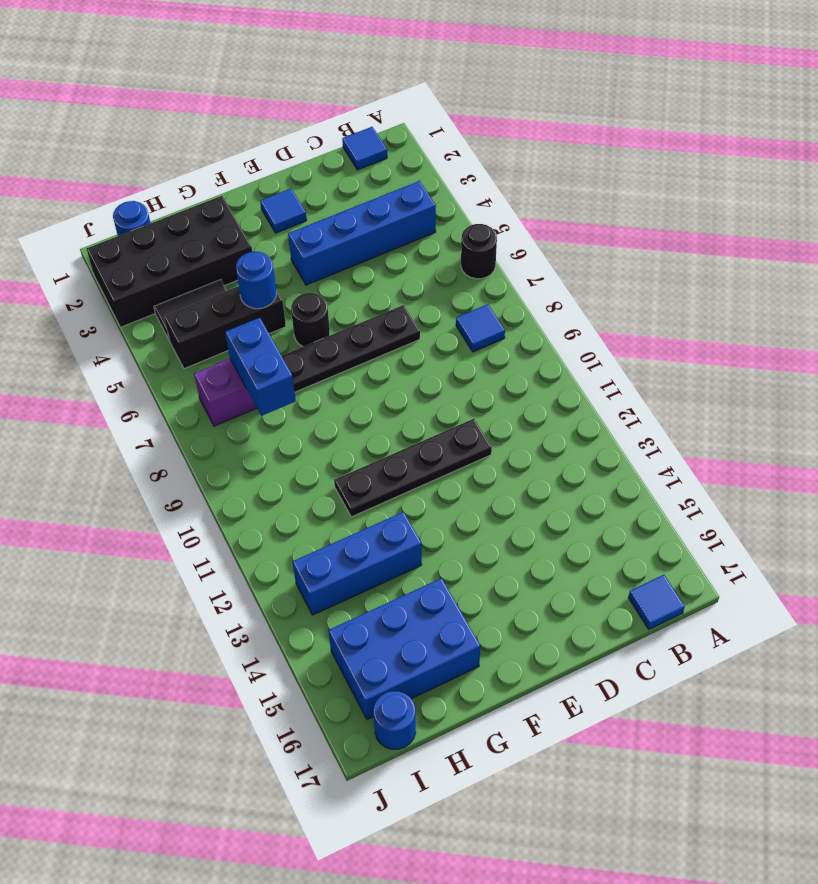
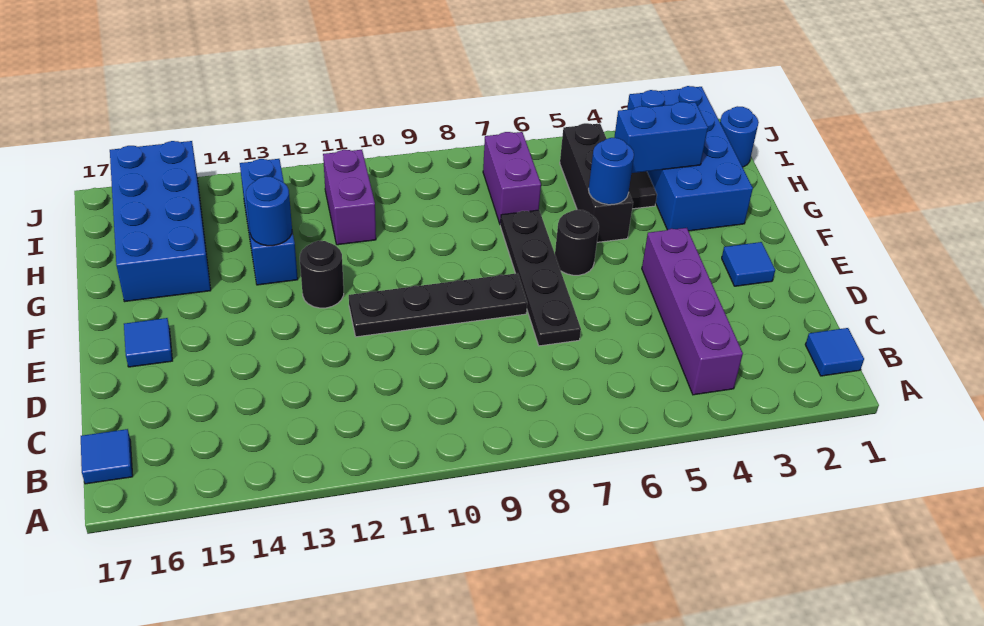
black round brick A6 level 1 -> black round brick F12 level 1
blue brick B4:E4 level 1 -> purple brick B4:E4 level 1
blue tile B8 level 1 -> blue tile E16 level 1
black plate D11:G11 level 1 -> black plate E8:E11 level 1
black brick G2:J3 level 1 -> blue brick G2:J3 level 1
blue brick G15:I16 level 1 -> blue brick G15:J16 level 1
blue brick H7:H8 level 2 -> blue brick H3:H4 level 2
none -> purple brick H11:I11 level 1
blue round brick I17 level 1 -> blue round brick G13 level 2

